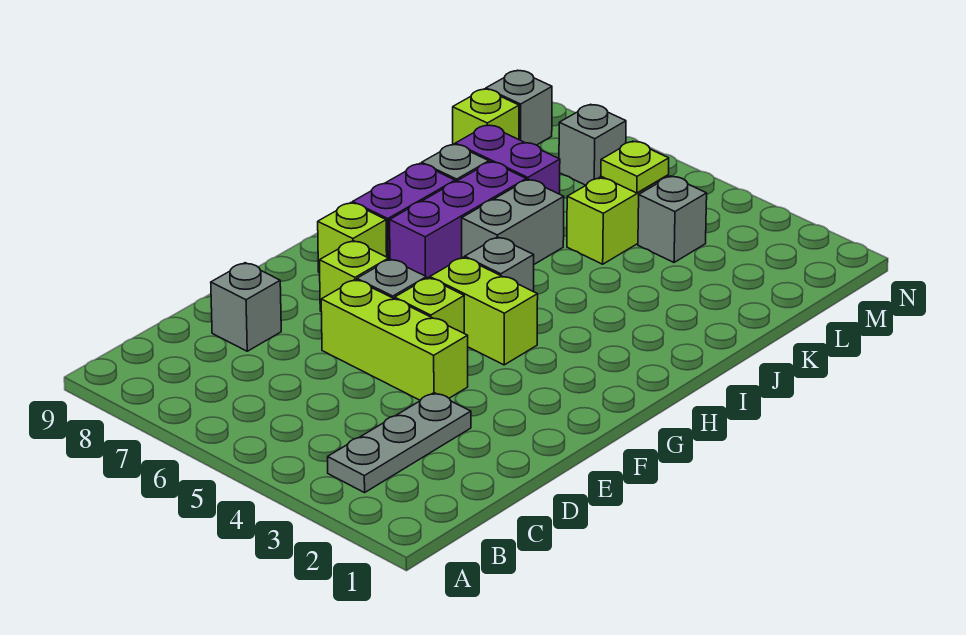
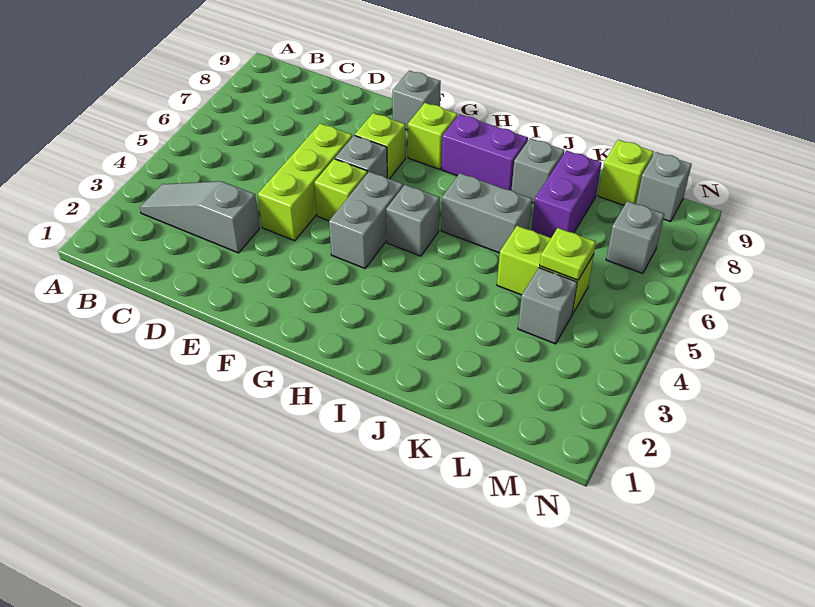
grey plate B3:D3 level 1 -> grey slope B3:D3 level 1 top D
grey brick D8 level 1 -> grey brick F9 level 1
lime brick G4:G5 level 1 -> grey brick G4:G5 level 1
purple brick H7:J7 level 1 -> none

